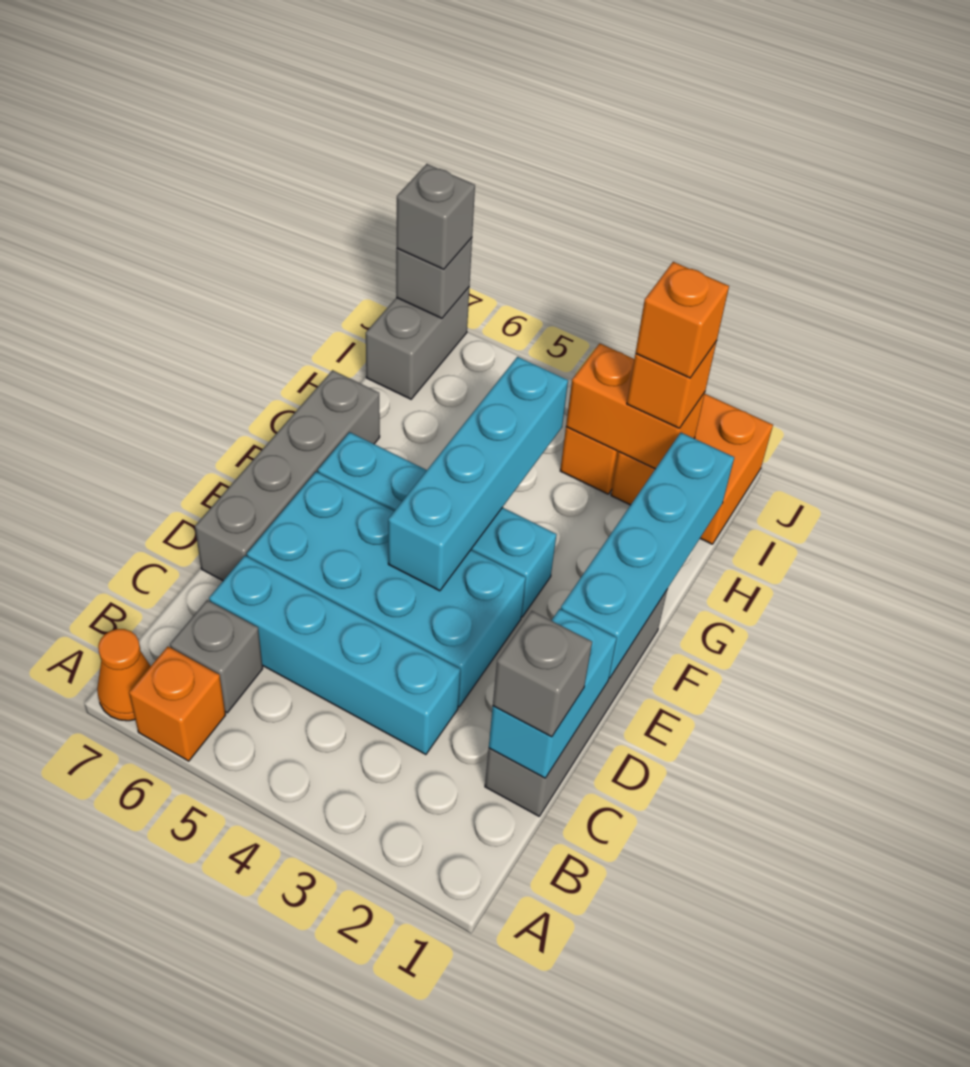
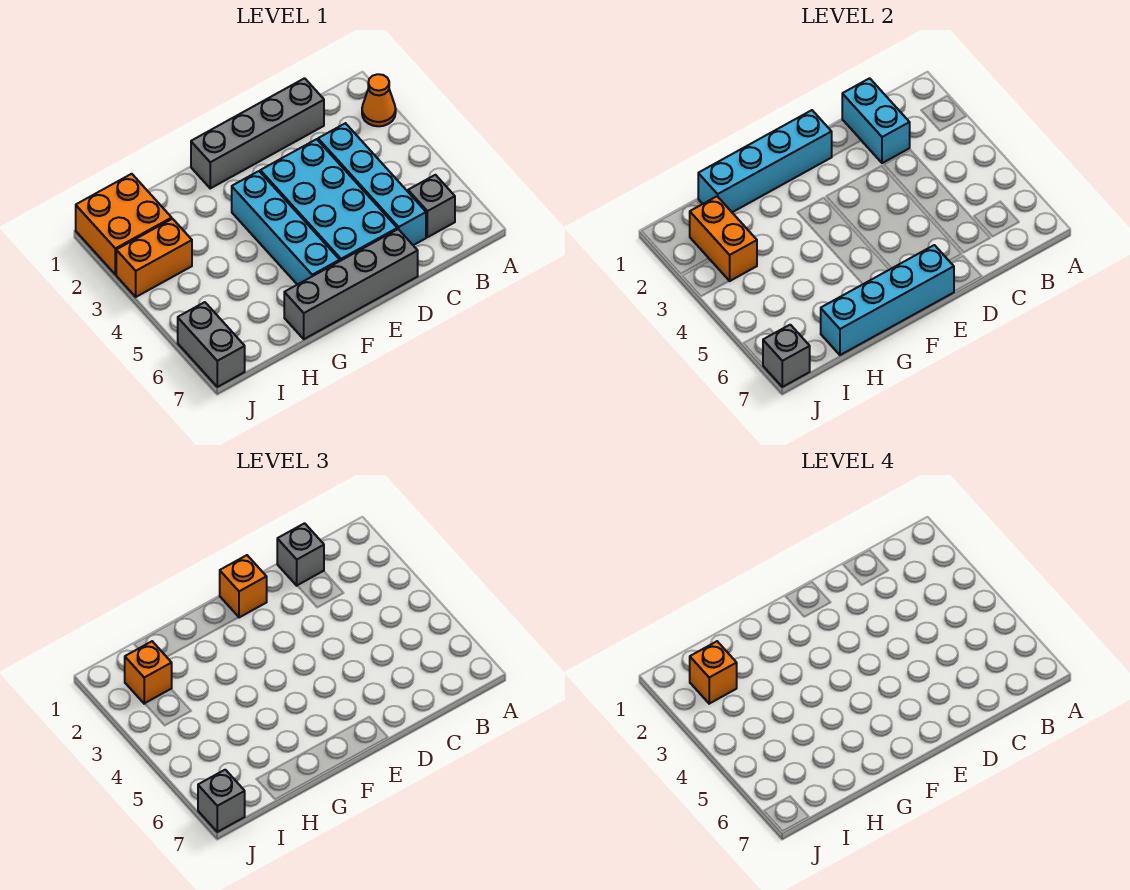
orange brick A6 level 1 -> orange brick E1 level 3
orange cone A7 level 1 -> orange cone A2 level 1
cyan brick C1:D1 level 2 -> cyan brick C1:C2 level 2
cyan brick E4:H4 level 2 -> cyan brick E7:H7 level 2
grey brick I7:J7 level 1 -> grey brick J6:J7 level 1

